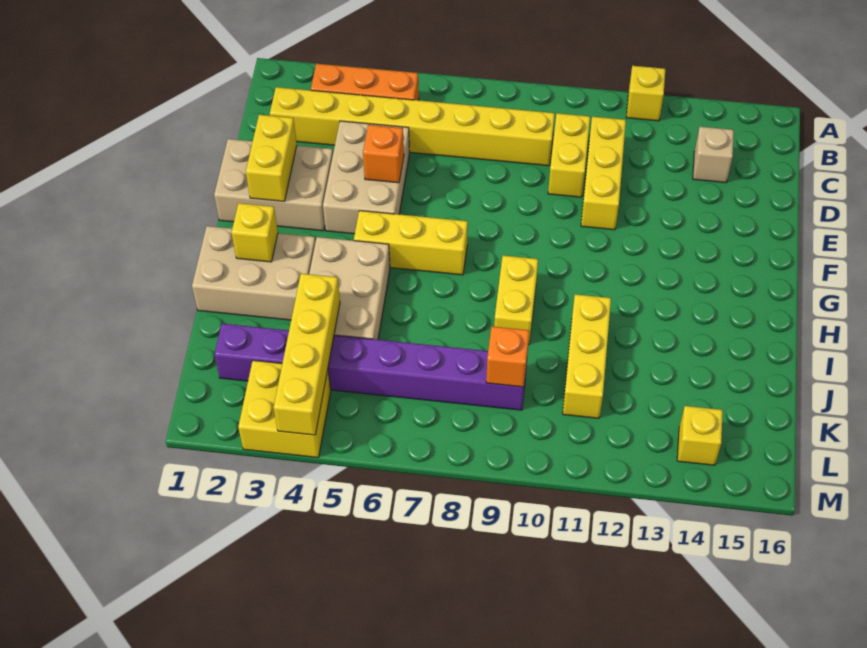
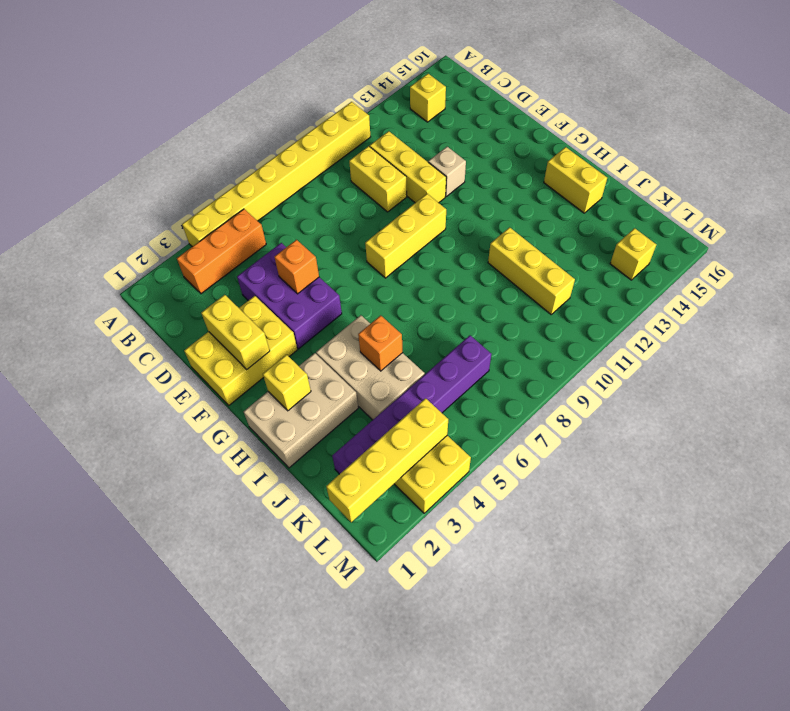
yellow brick A12 level 1 -> yellow brick B14 level 1
yellow brick C2:C9 level 1 -> yellow brick A4:A11 level 1
tan brick C14 level 1 -> tan brick E12 level 1
tan brick D4:F5 level 1 -> purple brick D4:F5 level 1
tan brick E1:F3 level 1 -> yellow brick E1:F3 level 1
yellow brick G5:G7 level 1 -> yellow brick F8:F10 level 1
yellow brick H9:I9 level 1 -> yellow brick H15:I15 level 1
yellow brick J4:M4 level 2 -> yellow brick L1:L4 level 2
purple brick K2:K9 level 1 -> purple brick K2:K7 level 1
orange brick K9 level 2 -> orange brick I5 level 2

